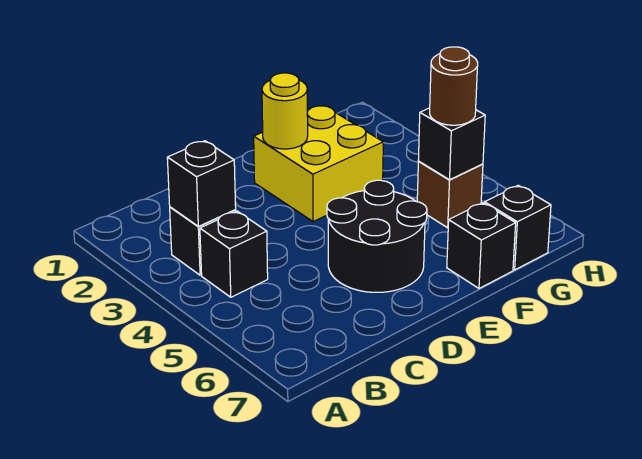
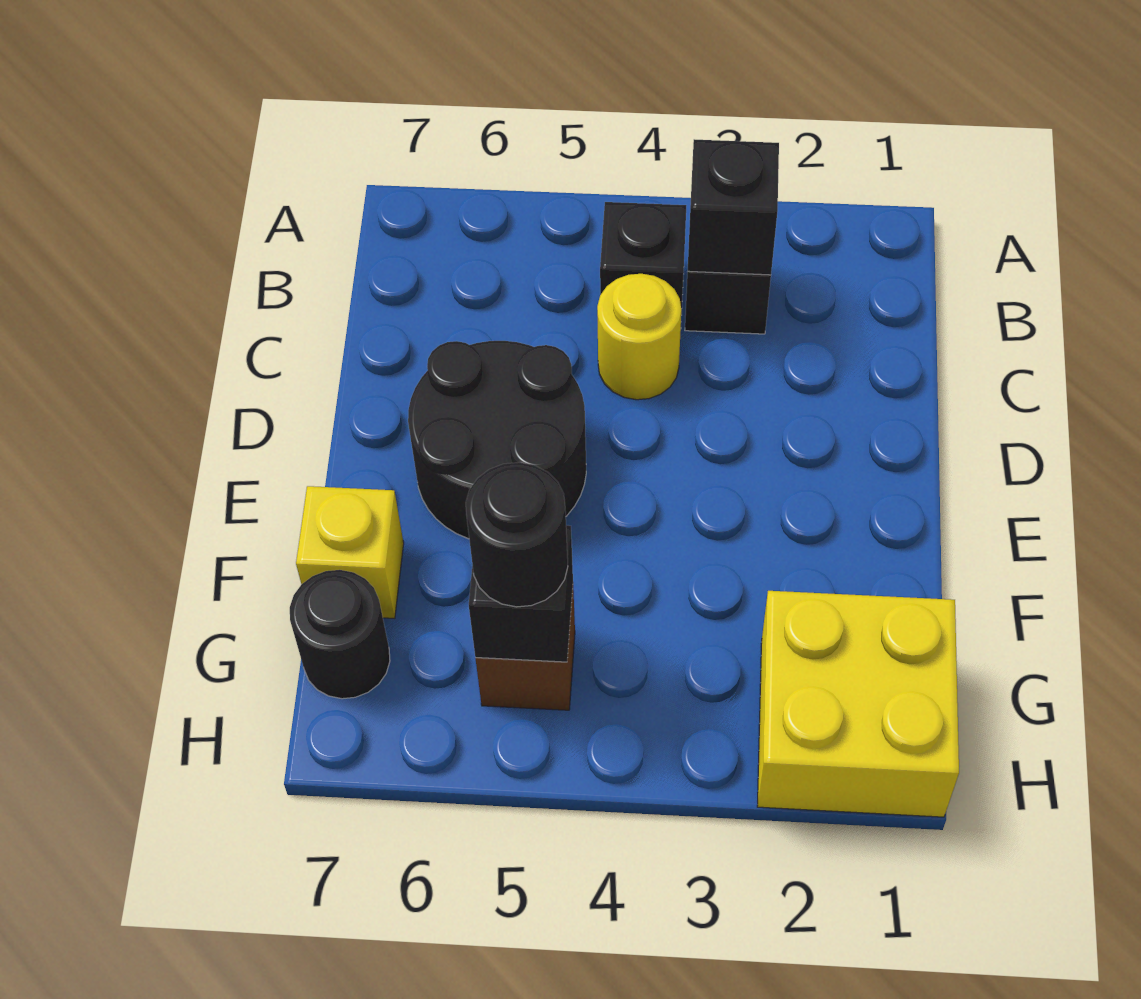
yellow brick E2:F3 level 1 -> yellow brick G1:H2 level 1
yellow round brick E2 level 2 -> yellow round brick C4 level 1
black brick F7 level 1 -> yellow brick F7 level 1
brown round brick G5 level 3 -> black round brick G5 level 3
black brick G7 level 1 -> black round brick G7 level 1

